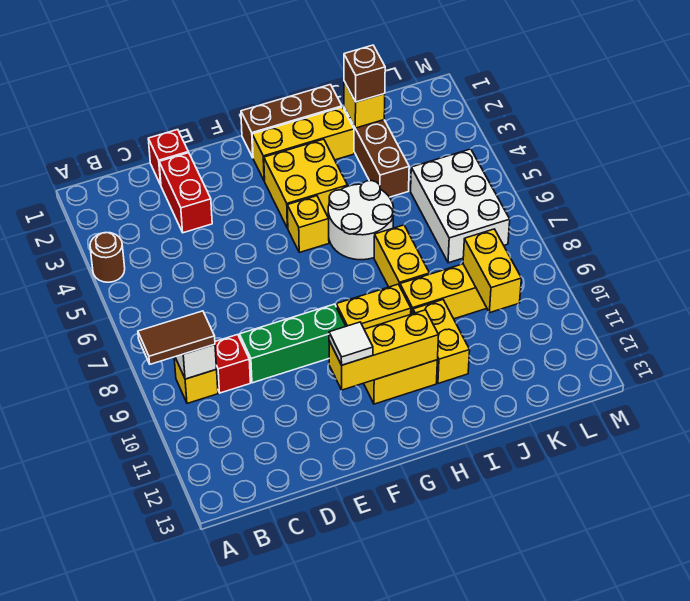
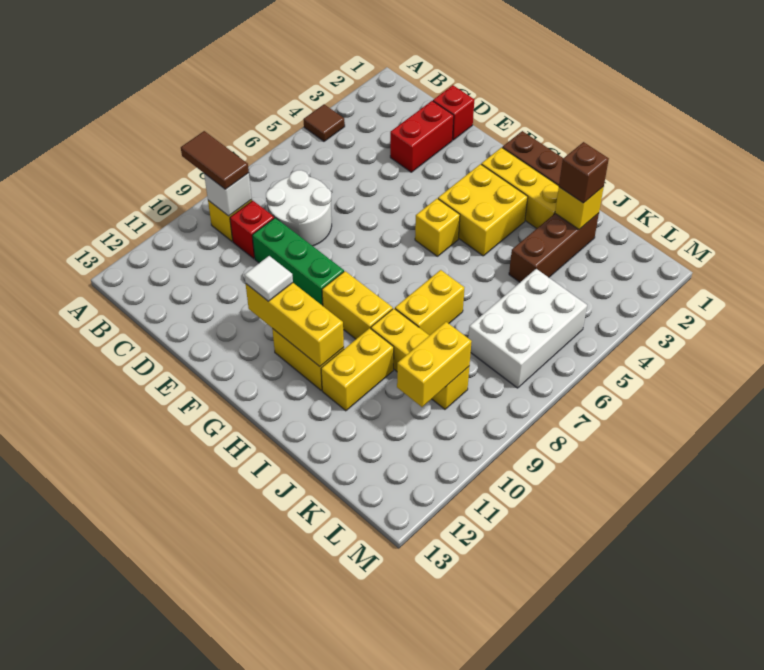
brown round brick A4 level 1 -> brown tile A4 level 1
white round brick H5:I6 level 1 -> white round brick C7:D8 level 1

